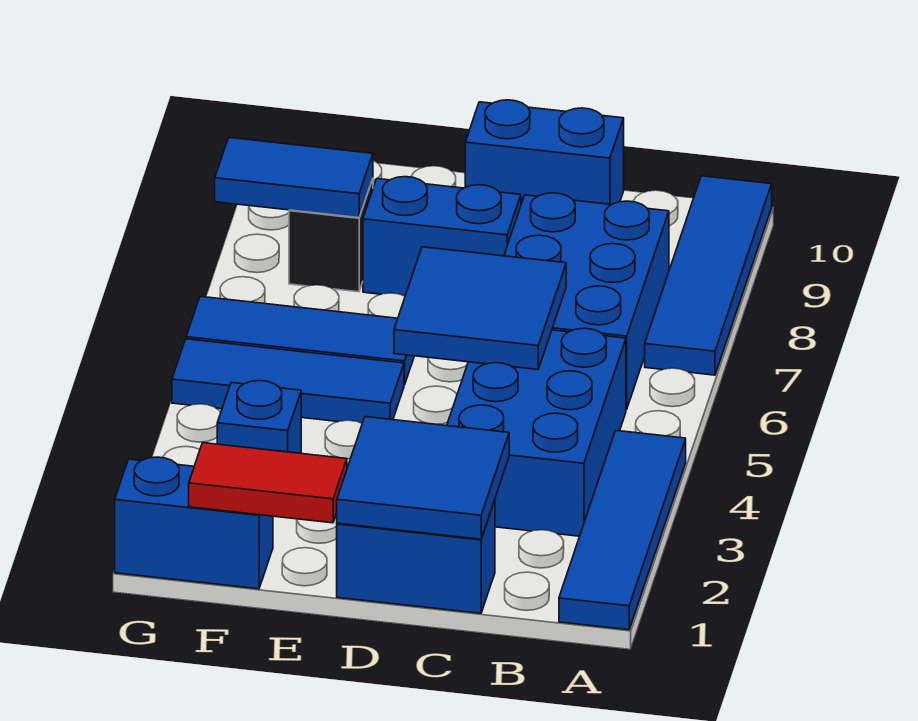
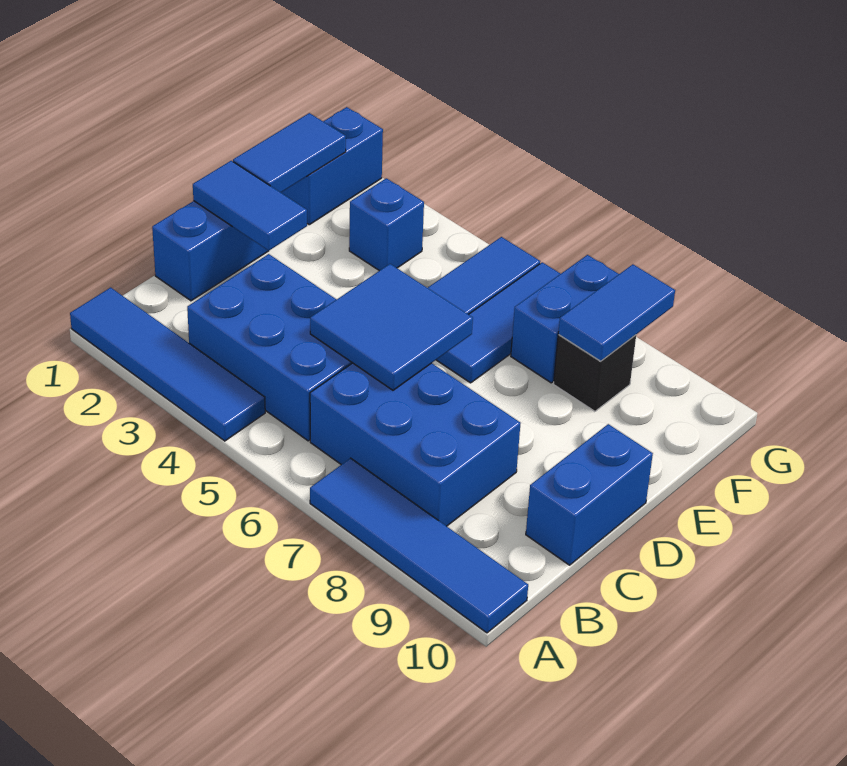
blue tile C1:D2 level 2 -> blue tile D1:D2 level 2
blue brick D8:E8 level 1 -> blue brick F7:G7 level 1
red tile E1:F1 level 2 -> blue tile E1:F1 level 2

